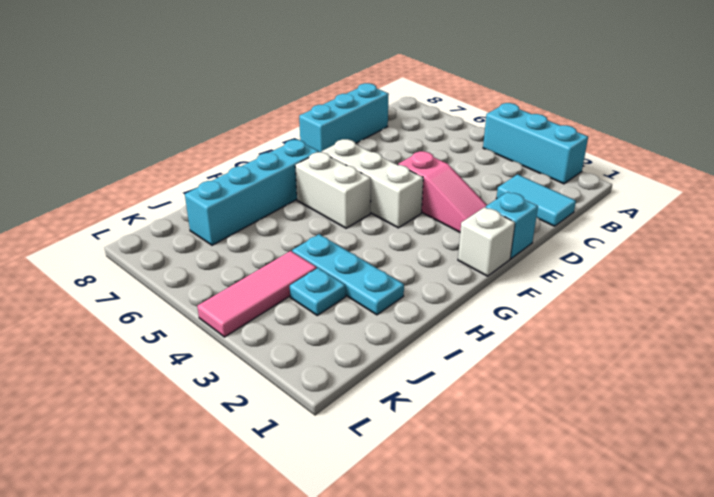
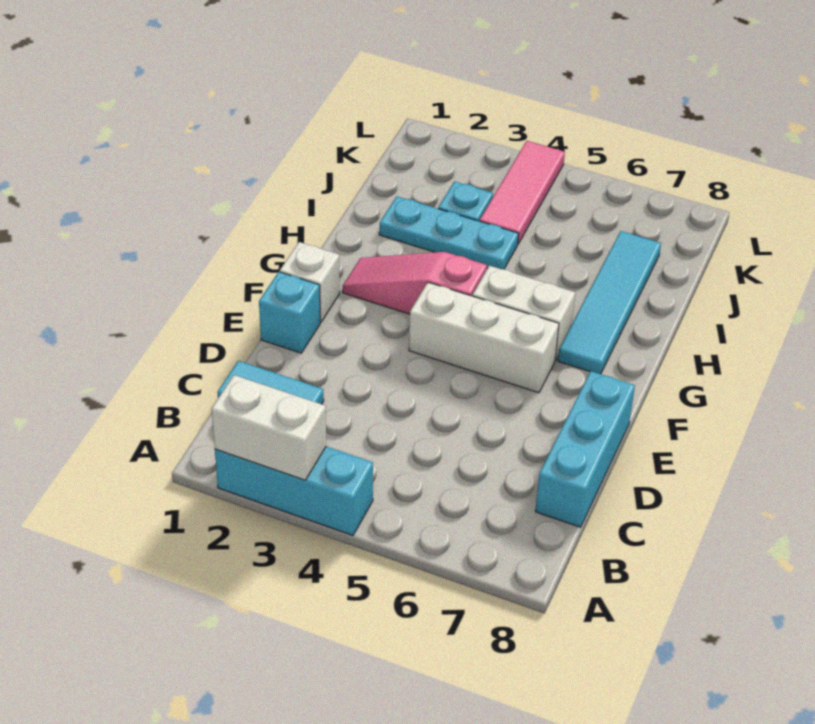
none -> white brick A2:A3 level 2
pink slope E2:E4 level 1 top 4 -> pink slope G2:G4 level 1 top 4
cyan brick G7:J7 level 1 -> cyan tile G7:J7 level 1

